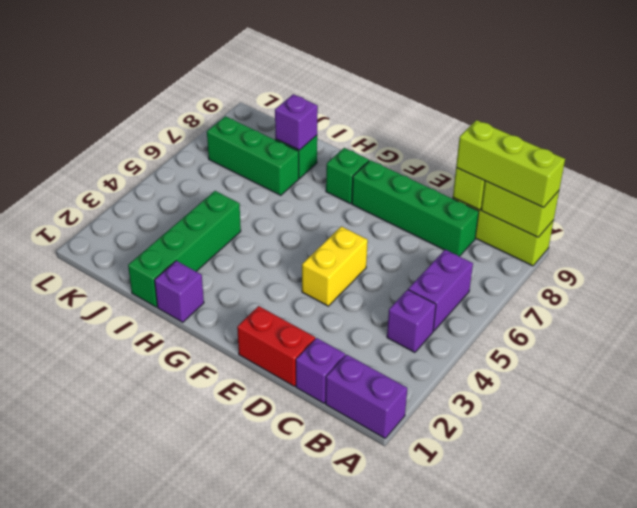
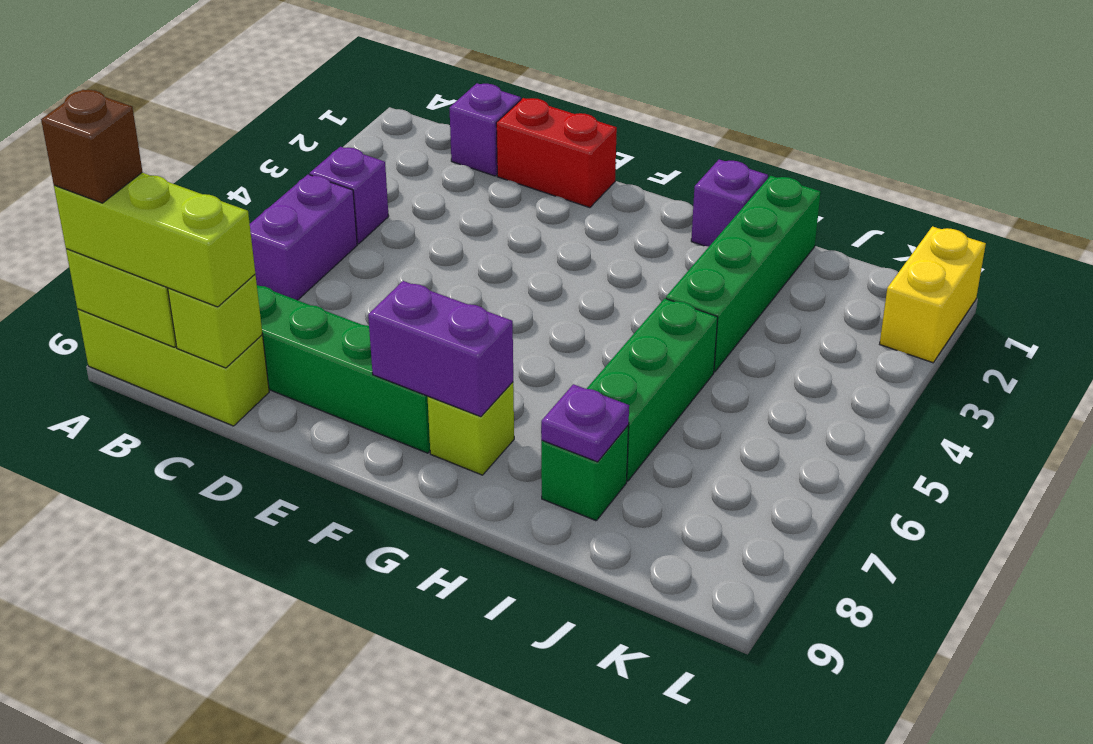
purple brick A1:B1 level 1 -> purple brick F8:G8 level 2
none -> brown brick A9 level 4
yellow brick E4:E5 level 1 -> yellow brick L1:L2 level 1
green brick G8 level 1 -> lime brick G8 level 1
green brick I7:K7 level 1 -> green brick I5:I7 level 1
purple brick I8 level 2 -> purple plate I8 level 2

